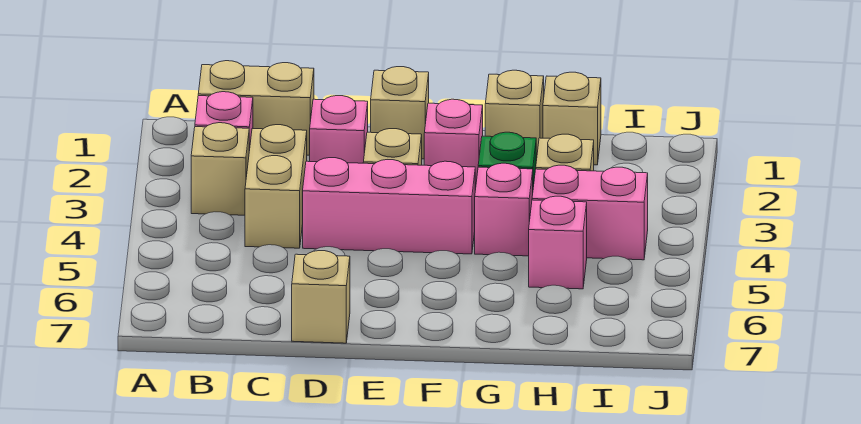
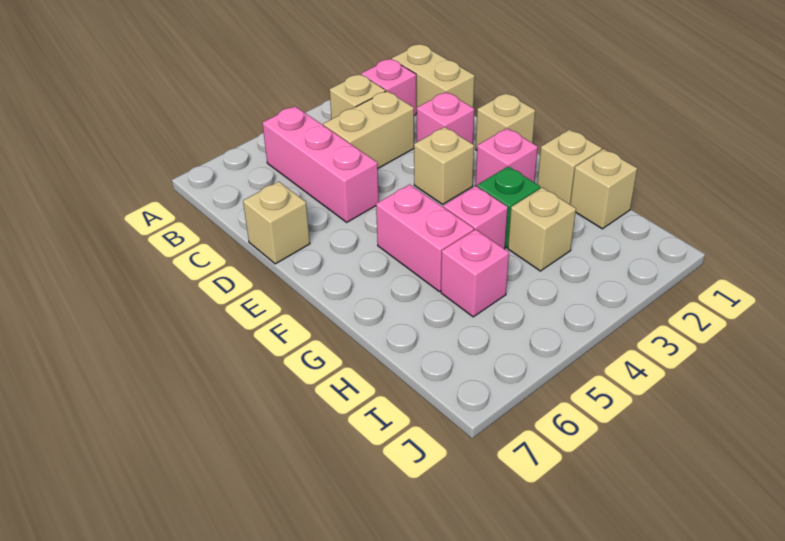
pink brick D4:F4 level 1 -> pink brick B5:D5 level 1
pink brick H4:I4 level 1 -> pink brick F5:G5 level 1

